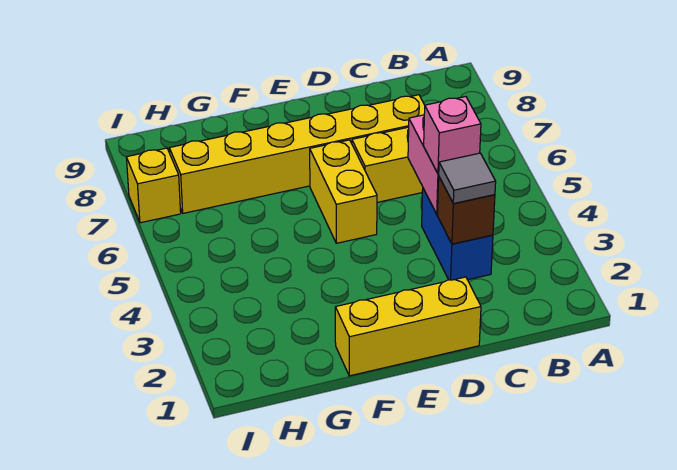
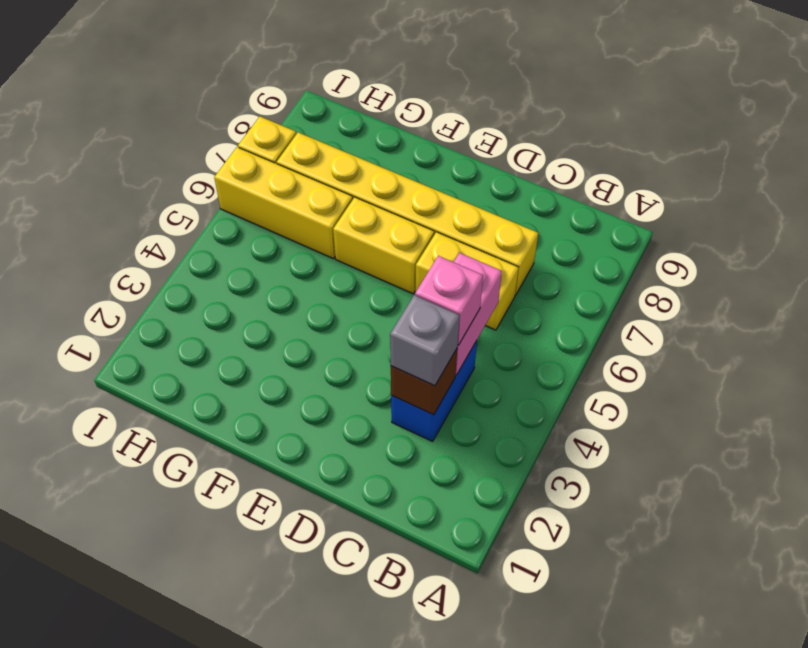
grey tile C3 level 3 -> grey brick C3 level 3
yellow brick D1:F1 level 1 -> yellow brick G6:I6 level 1
yellow brick E5:E6 level 1 -> yellow brick E6:F6 level 1

